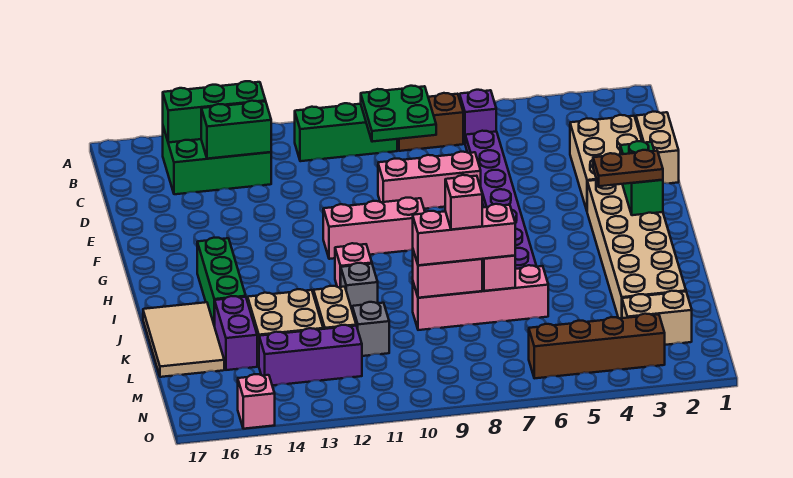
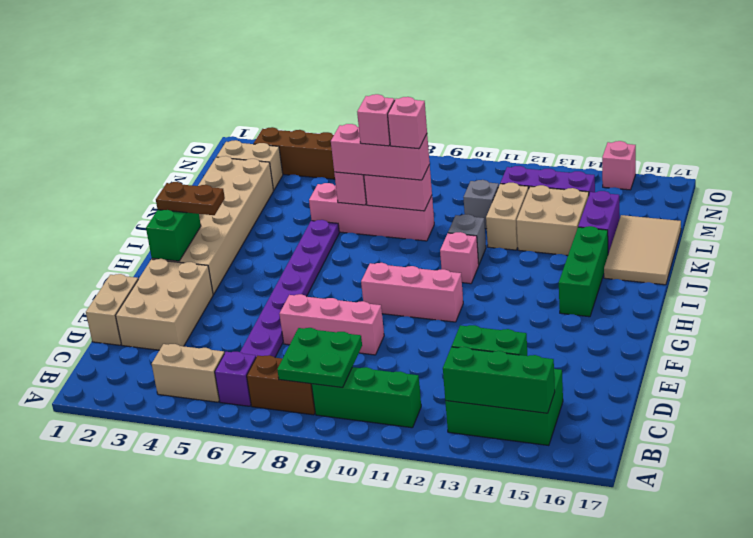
none -> tan brick B4:B5 level 1
none -> pink brick K9 level 4

